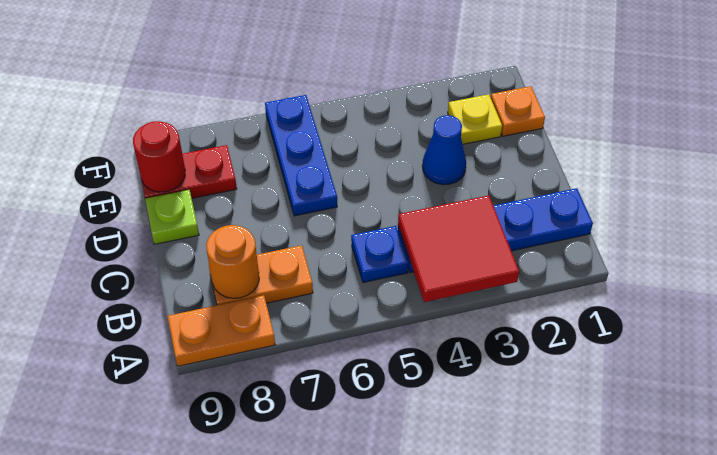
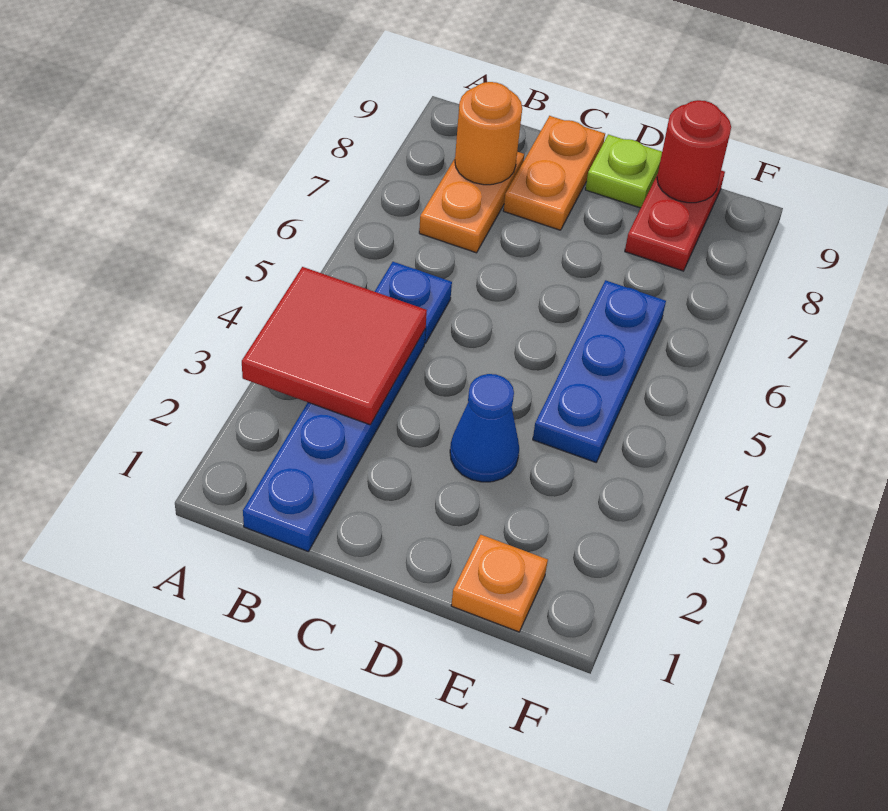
orange plate A8:A9 level 1 -> orange plate C8:C9 level 1
blue plate D6:F6 level 1 -> blue plate E4:E6 level 1
yellow plate E2 level 1 -> none

